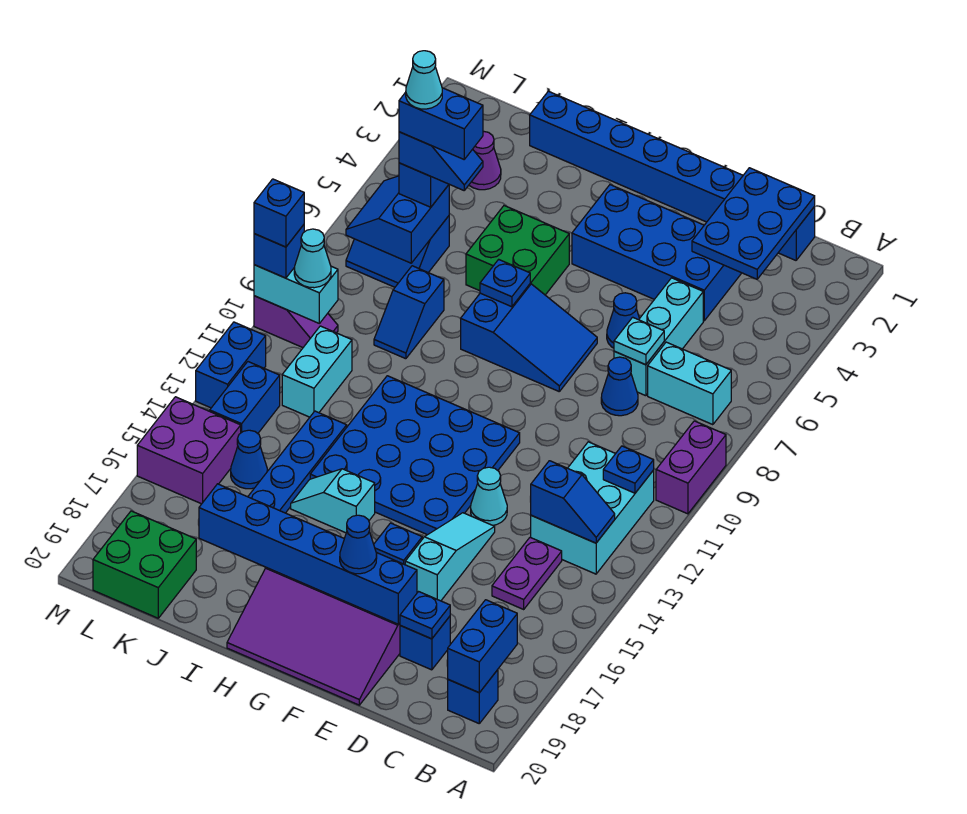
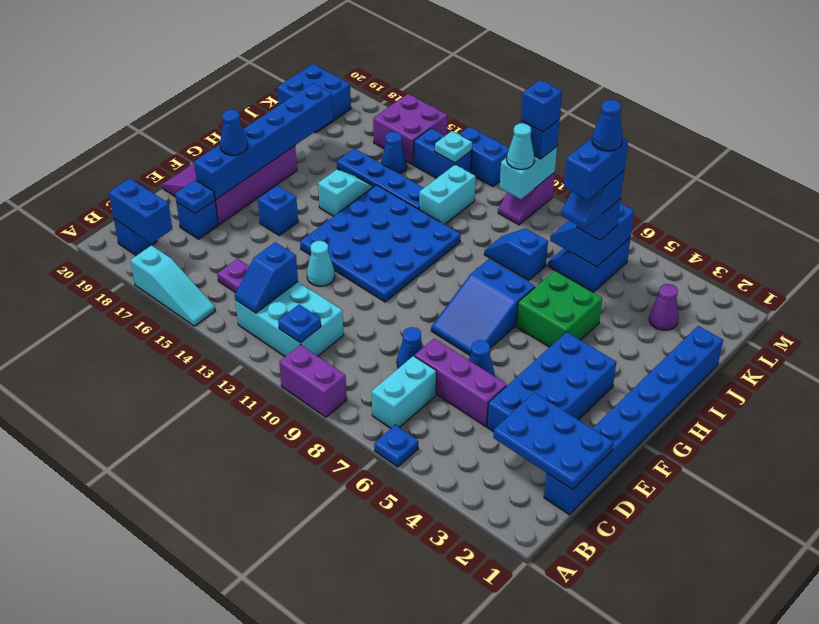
cyan brick D5:D7 level 1 -> purple brick D5:D7 level 1
cyan plate D7 level 2 -> cyan plate L13 level 2
cyan slope E14:E16 level 1 top 16 -> cyan slope A15:A17 level 1 top 17
blue plate H7 level 2 -> blue plate A6 level 1
blue slope K6:L7 level 2 top K -> blue slope K6:L7 level 2 top 6
cyan cone K6 level 6 -> blue cone K6 level 6
cyan brick K11:K12 level 1 -> cyan brick J12:K12 level 1
green brick K19:L20 level 1 -> blue brick K19:L20 level 1

